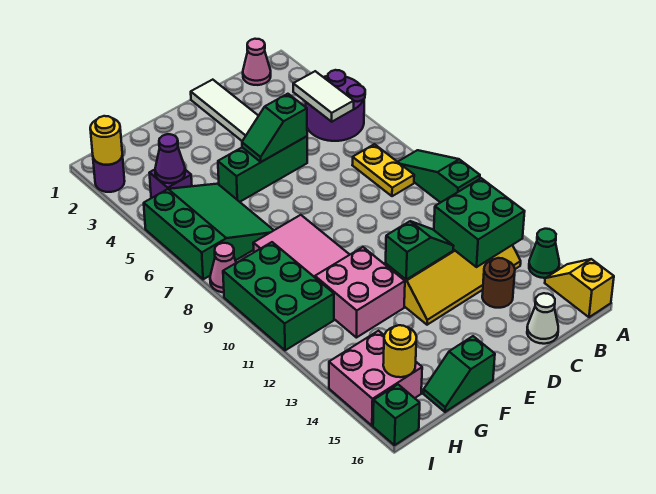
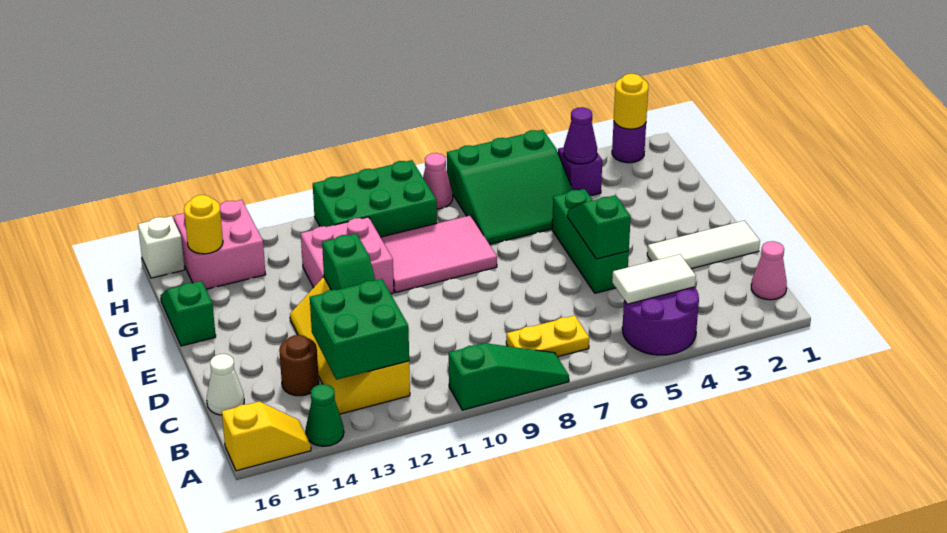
green brick I16 level 1 -> white brick I16 level 1

